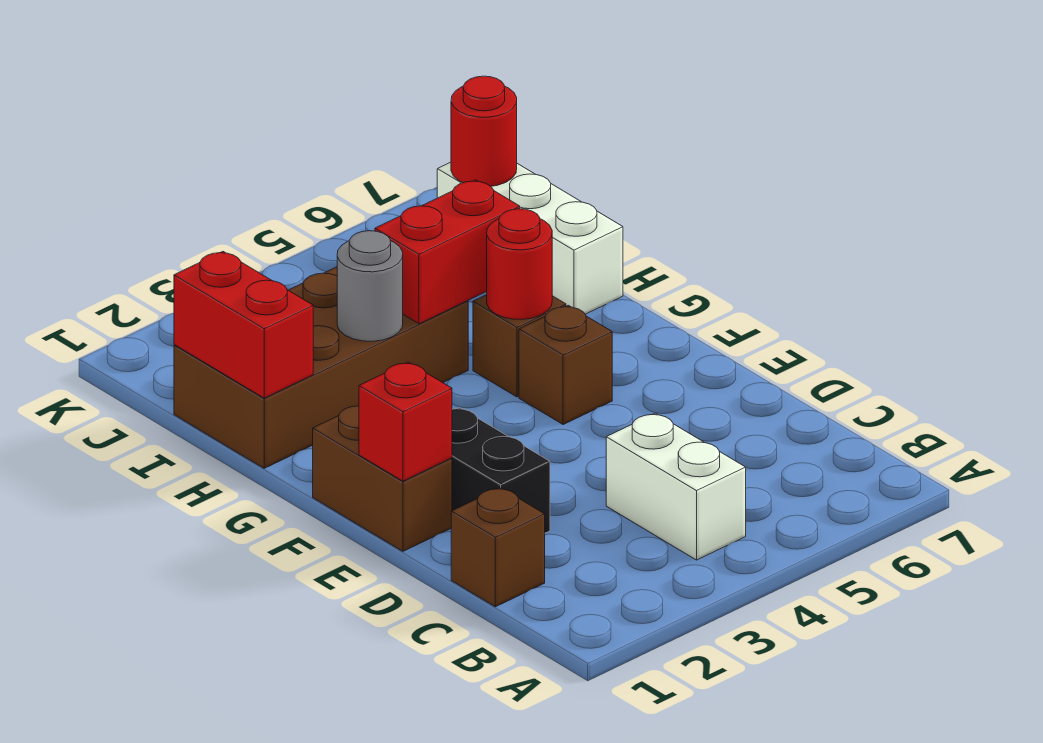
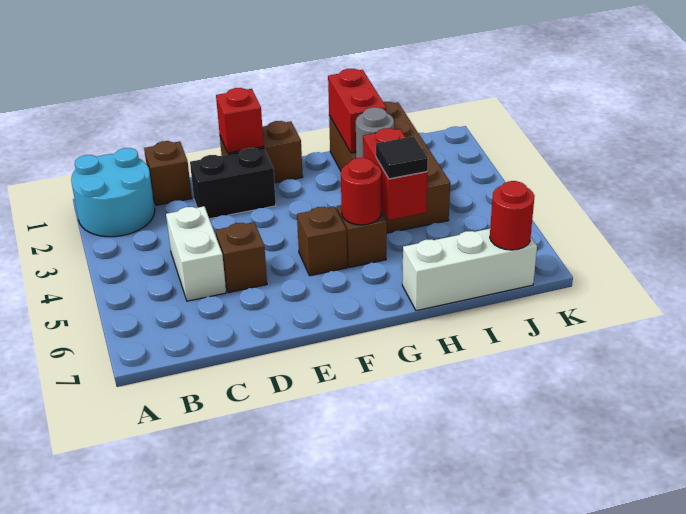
none -> cyan round brick A1:B2 level 1
white brick B4:C4 level 1 -> white brick C4:C5 level 1
none -> brown brick D5 level 1
red brick H1:I1 level 2 -> red brick H1:H2 level 2
none -> black tile H5 level 3

